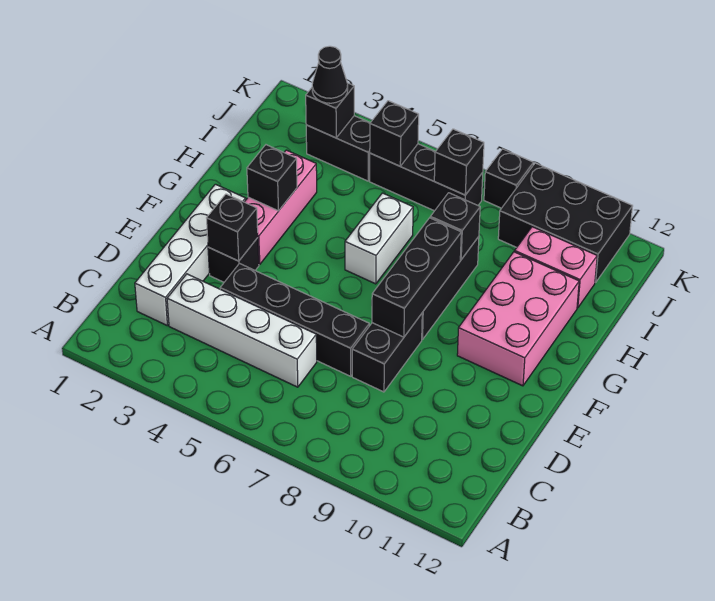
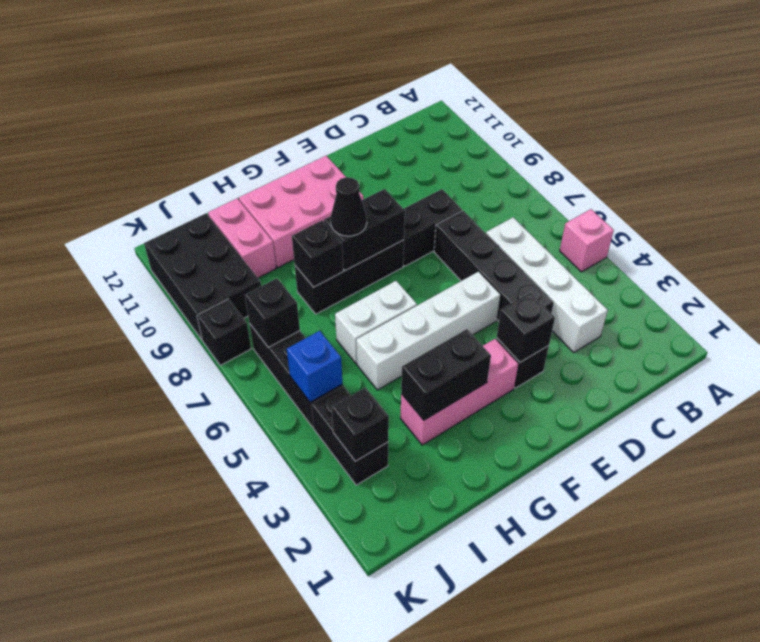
none -> pink brick A5 level 1
white brick C2:F2 level 1 -> white brick E5:H5 level 1
black brick E8:G8 level 2 -> black brick F8:G8 level 2
black brick G3 level 2 -> black brick G3:H3 level 2
black cone J3 level 3 -> black cone G8 level 3
black brick J5 level 2 -> blue brick J5 level 2

